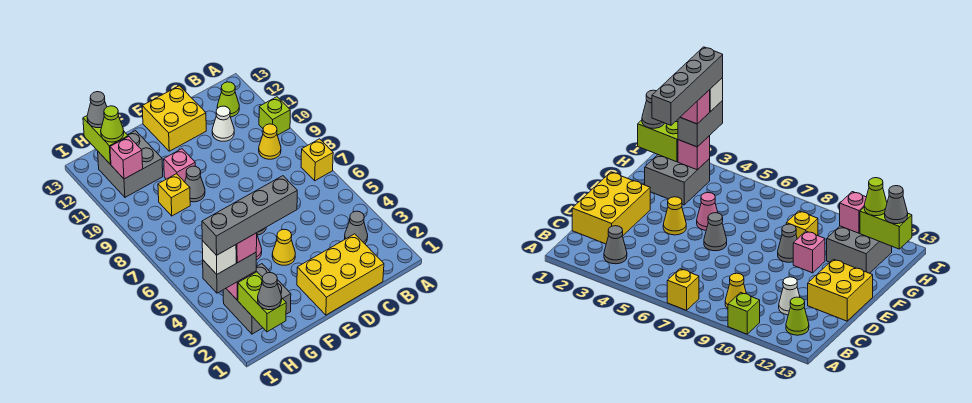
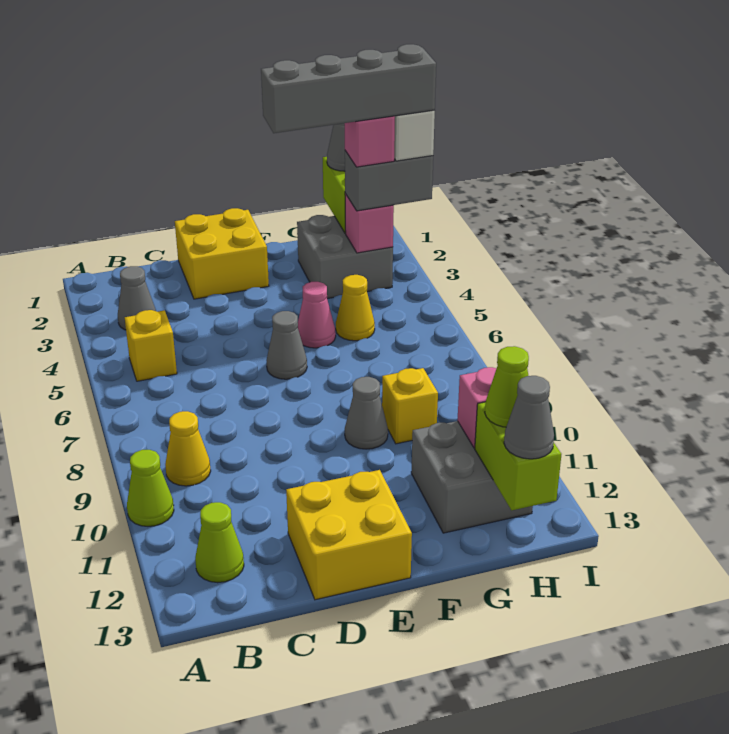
yellow brick A7 level 1 -> yellow brick B5 level 1
lime brick A10 level 1 -> lime cone A10 level 1
yellow brick C1:E2 level 1 -> yellow brick D1:E2 level 1
white cone C11 level 1 -> none
yellow cone E4 level 1 -> yellow cone G5 level 1
pink brick F10 level 1 -> none

